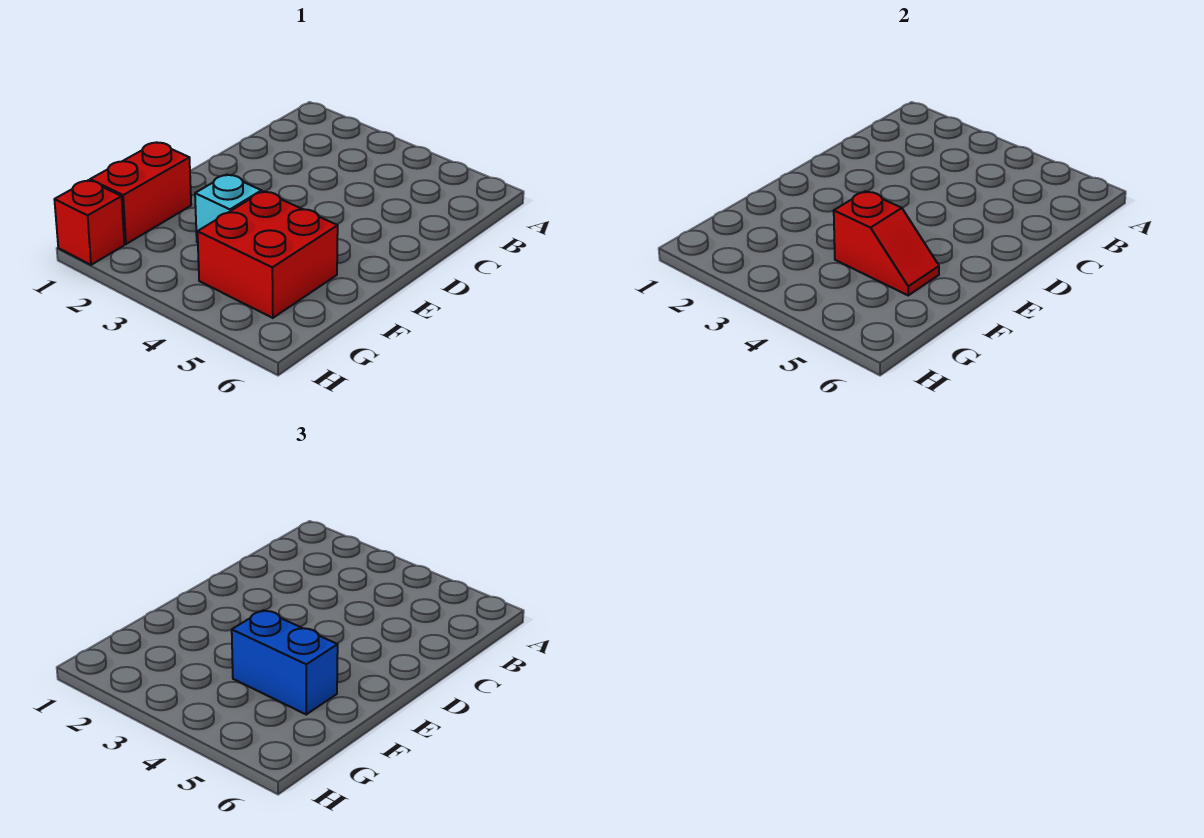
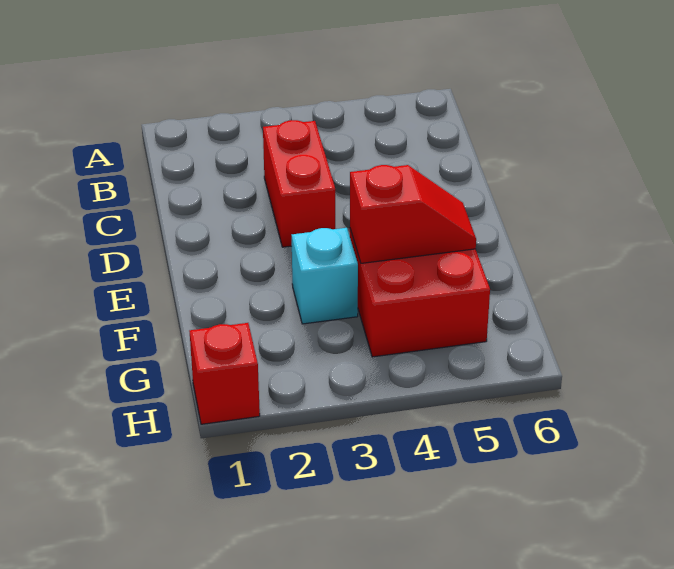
red brick F1:G1 level 1 -> red brick C3:D3 level 1
blue brick F4:F5 level 3 -> none

